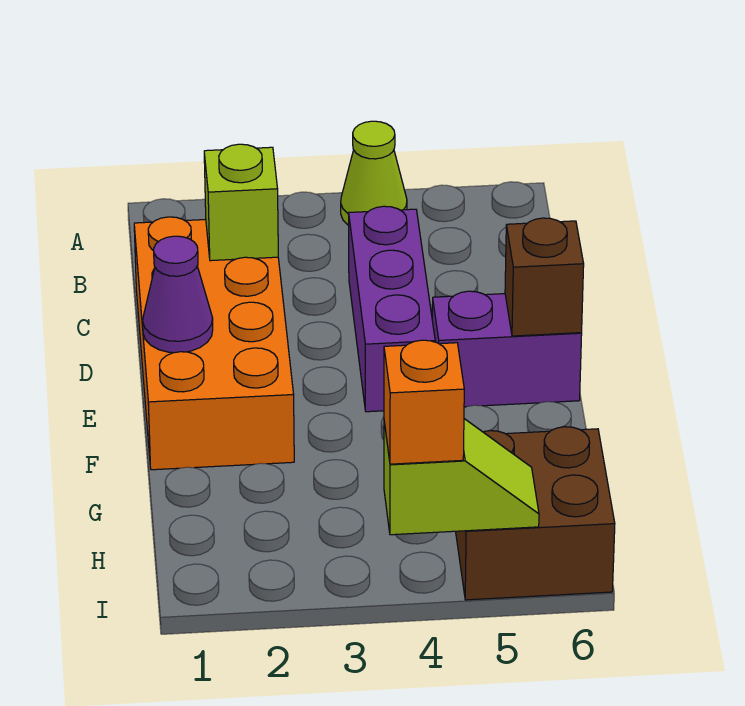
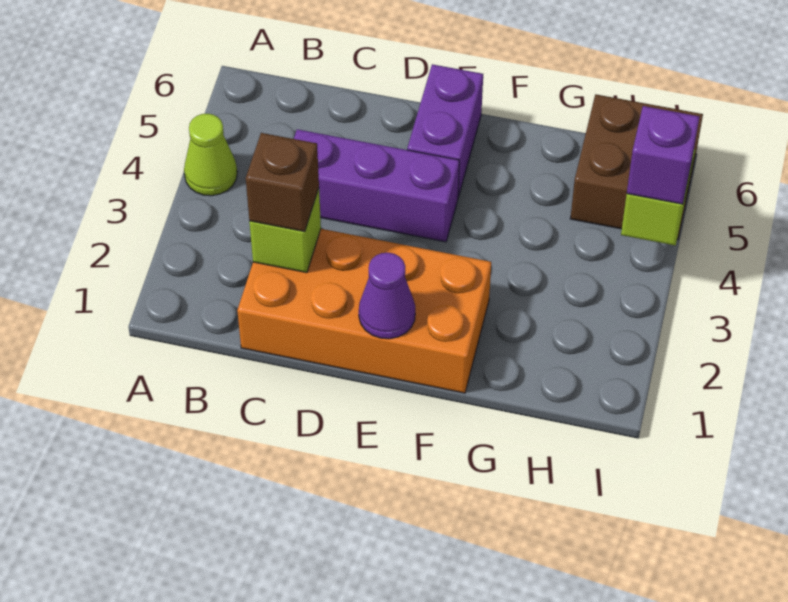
brown brick E6 level 2 -> brown brick C2 level 3
orange brick I4 level 3 -> purple brick I4 level 3

